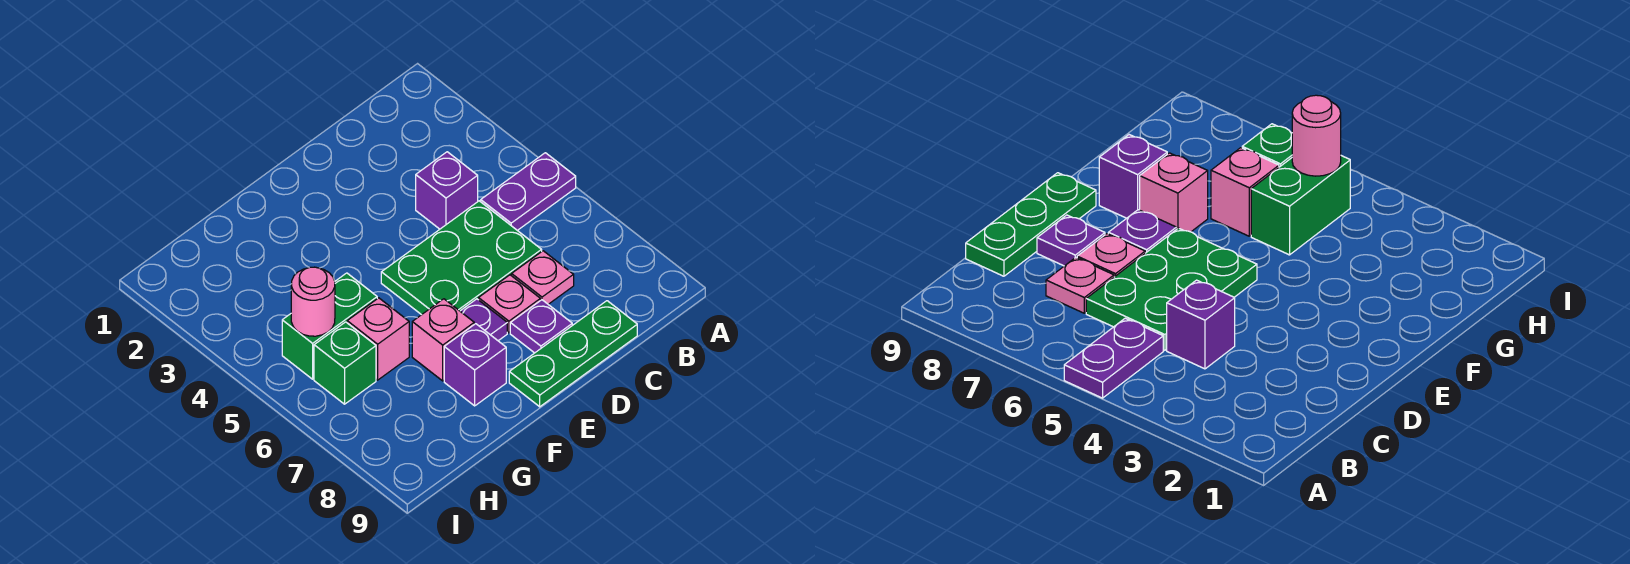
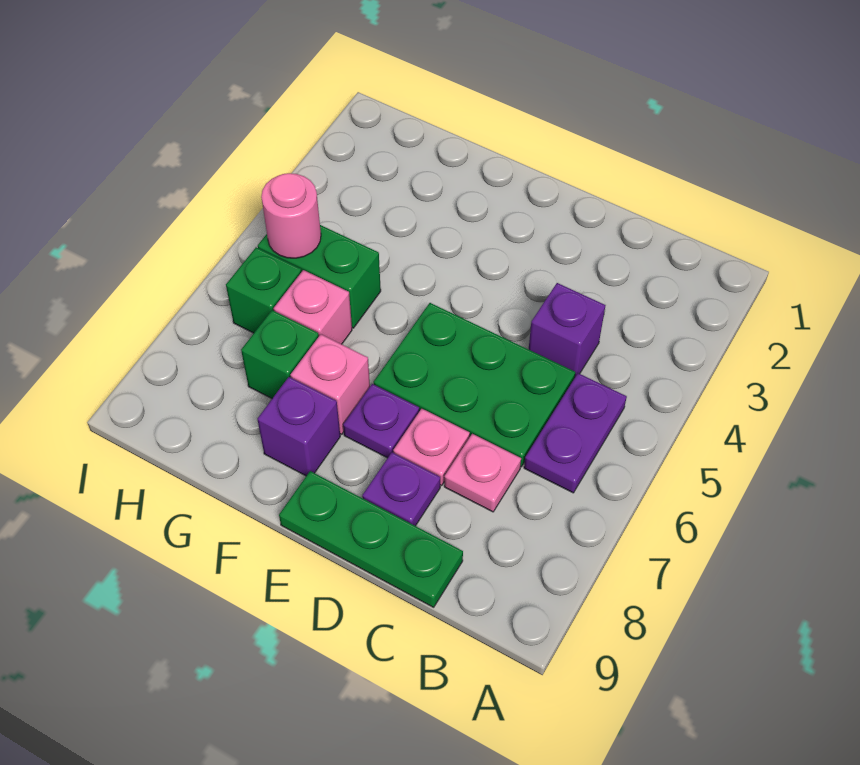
purple plate A5:B5 level 1 -> purple plate B5:B6 level 1
none -> green brick G7 level 1

